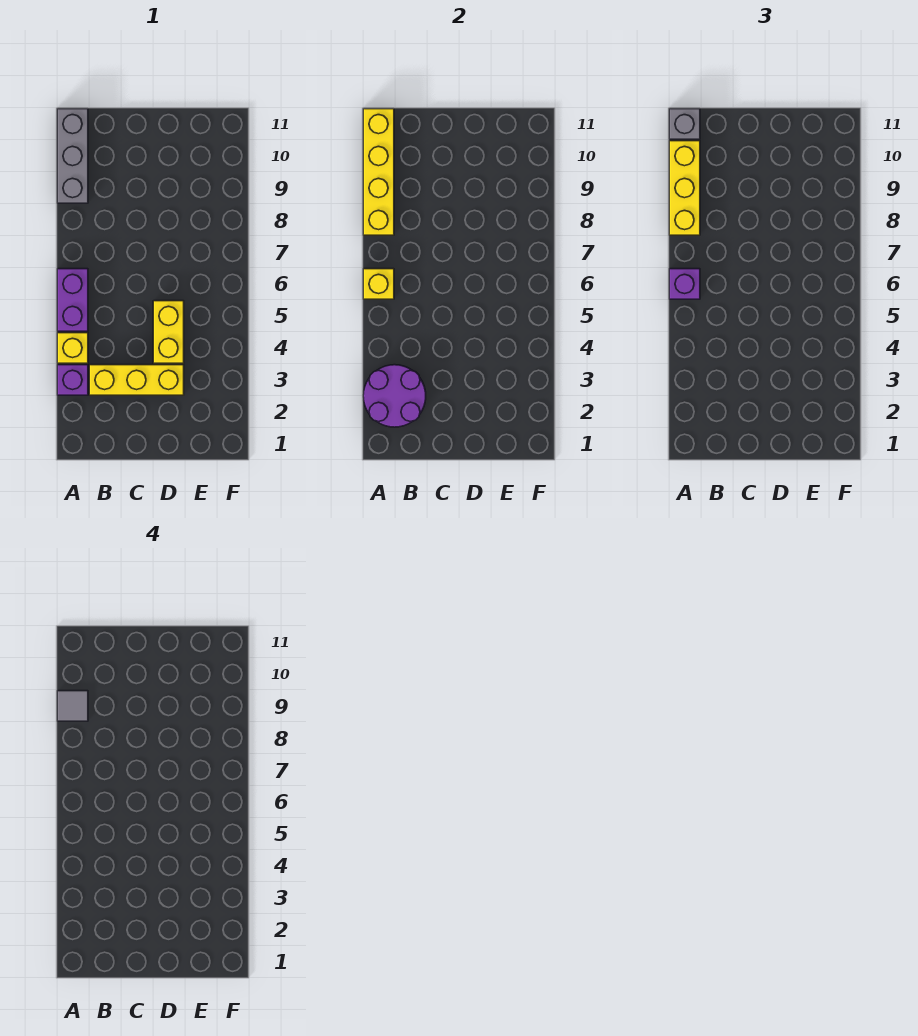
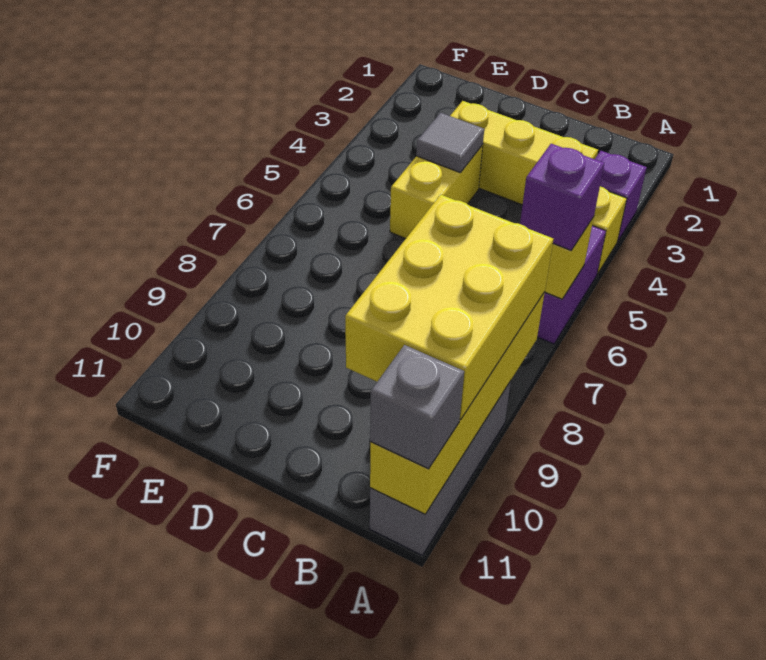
purple round brick A2:B3 level 2 -> none
yellow brick A8:A10 level 3 -> yellow brick A8:B10 level 3
grey tile A9 level 4 -> grey tile D4 level 2

